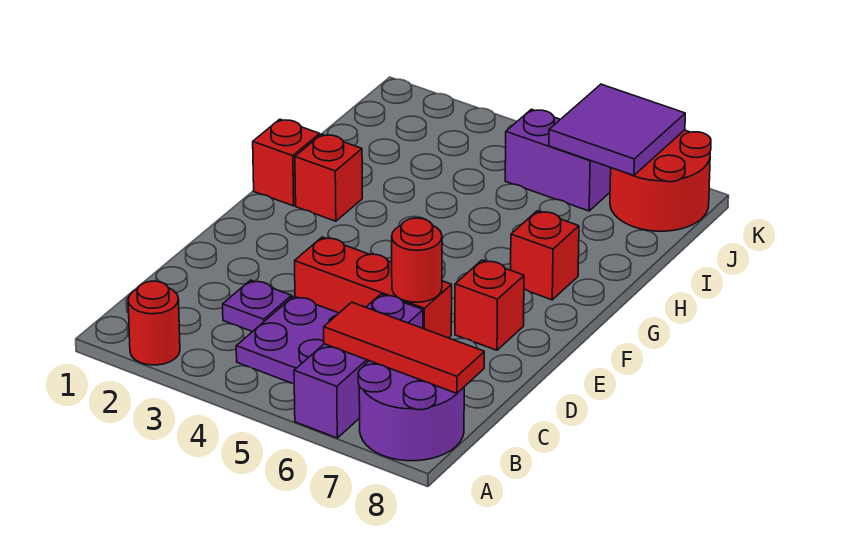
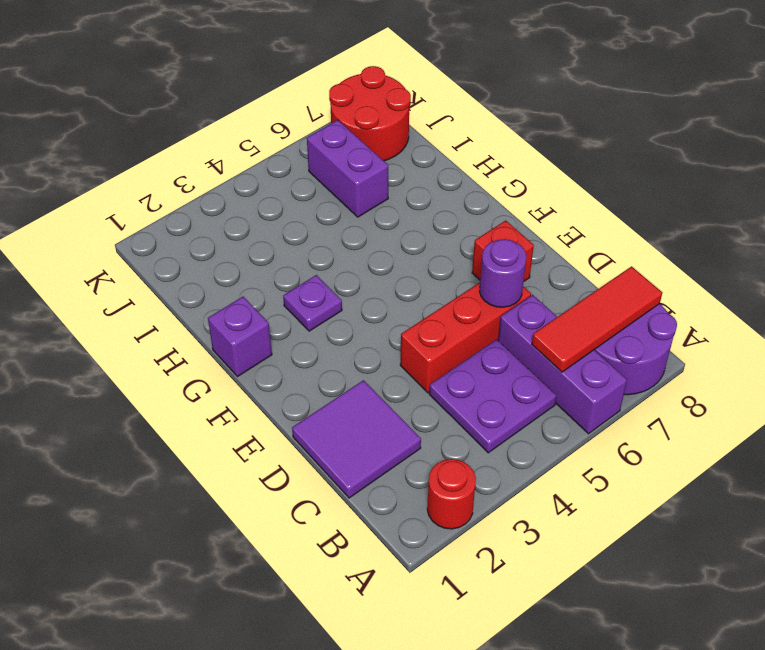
purple plate C3 level 1 -> purple plate G3 level 1
red round brick D6 level 2 -> purple round brick D6 level 2
red brick G1 level 1 -> purple brick G1 level 1
red brick G2 level 1 -> none
red brick G7 level 1 -> none
purple brick J5:J6 level 1 -> purple brick I6:J6 level 1
purple tile J6:K7 level 2 -> purple tile C1:D2 level 1

